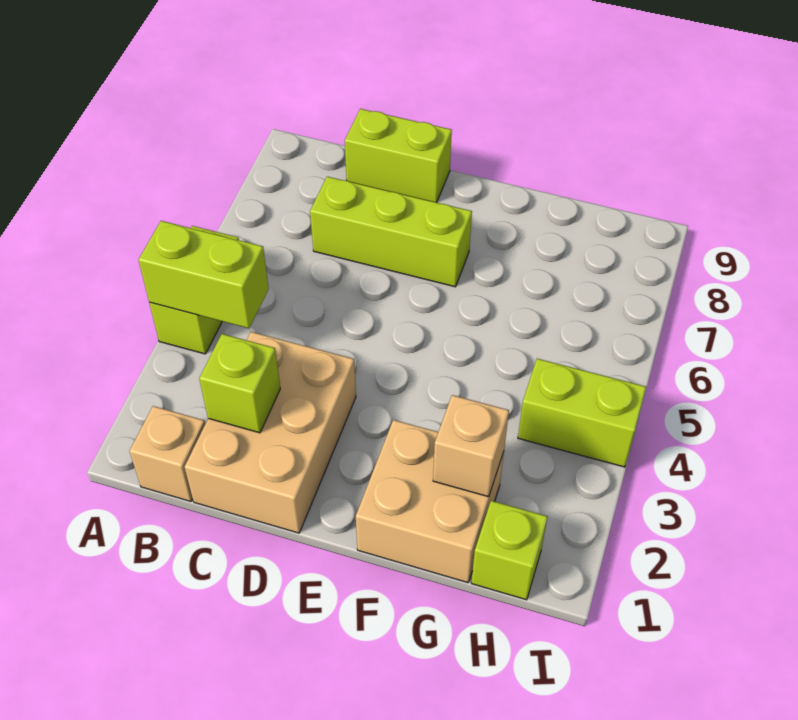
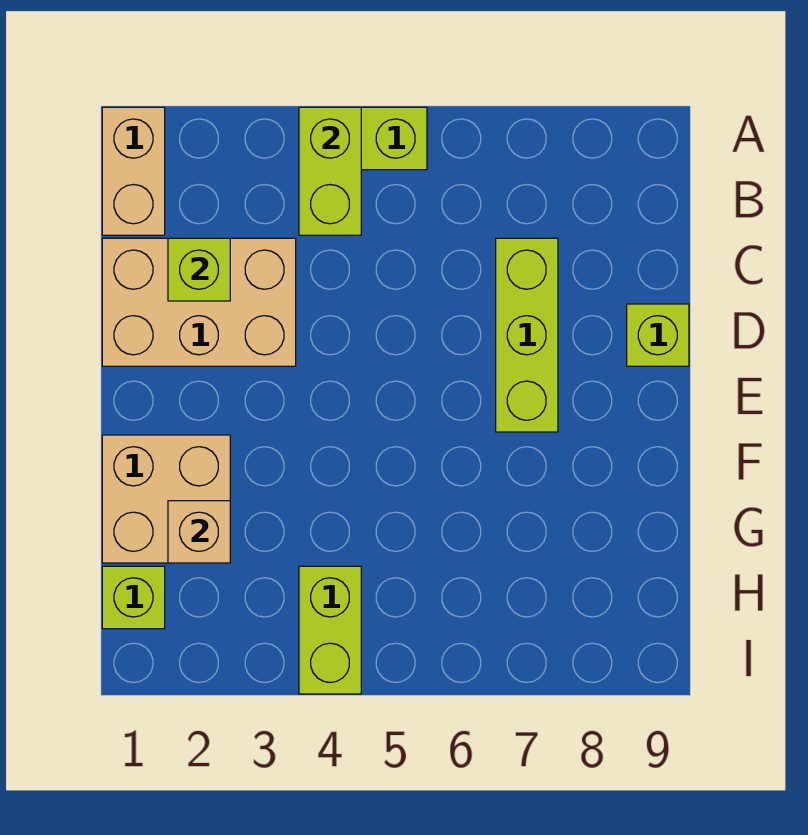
tan brick B1 level 1 -> tan brick A1:B1 level 1
lime brick C9:D9 level 1 -> lime brick D9 level 1

